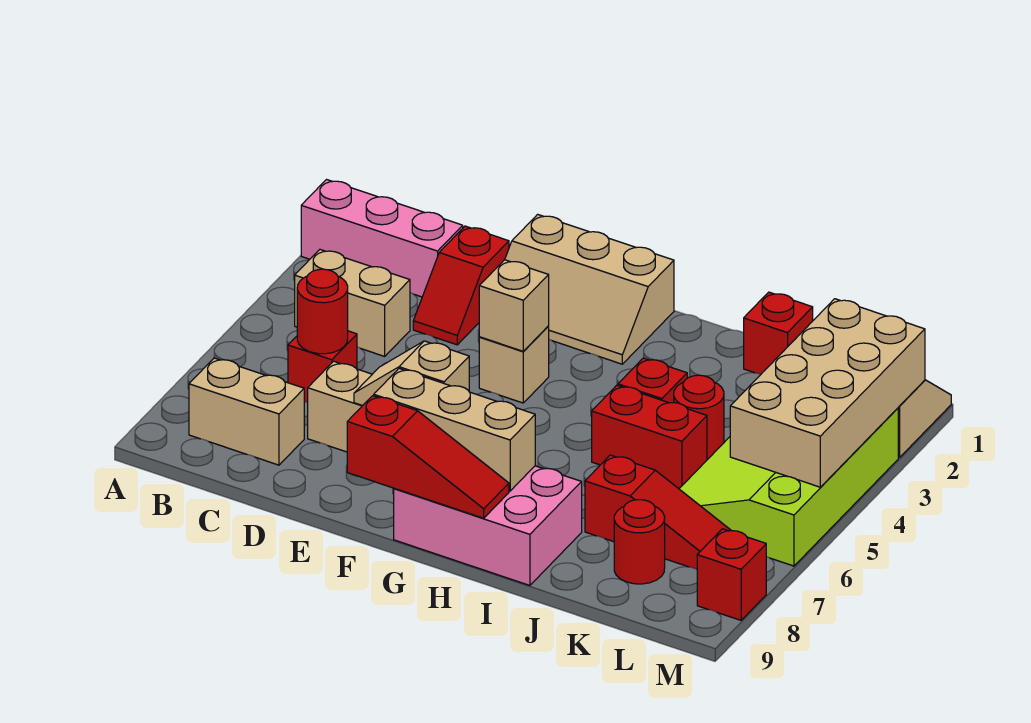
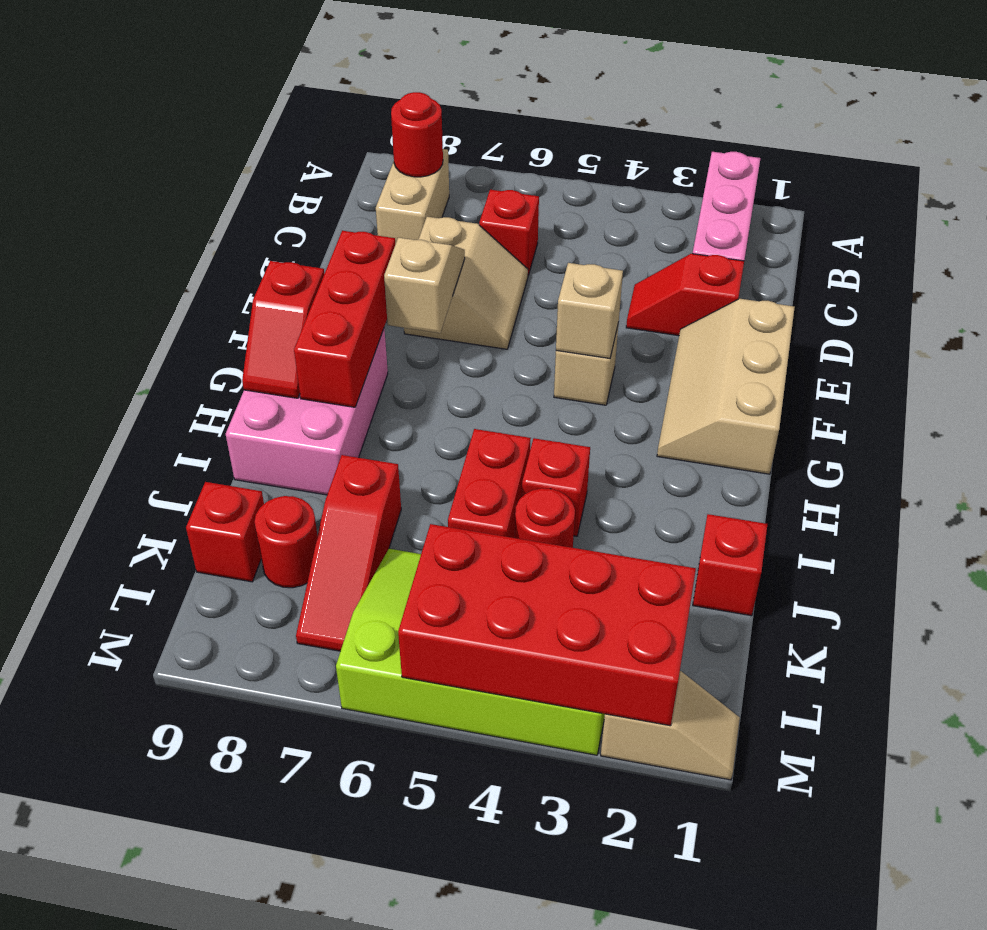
tan brick B4:C4 level 1 -> none
red round brick C6 level 2 -> red round brick B8 level 2
tan brick F8:H8 level 2 -> red brick F8:H8 level 2
red slope F9:H9 level 2 top F -> red slope G9:H9 level 2 top G
tan brick L2:M5 level 2 -> red brick L2:M5 level 2
red brick M8 level 1 -> red brick K9 level 1

